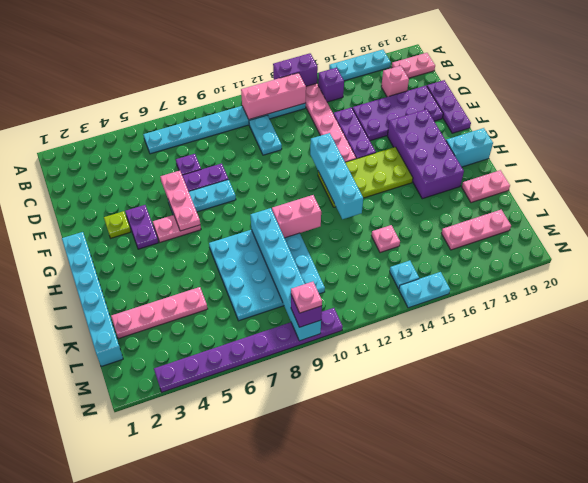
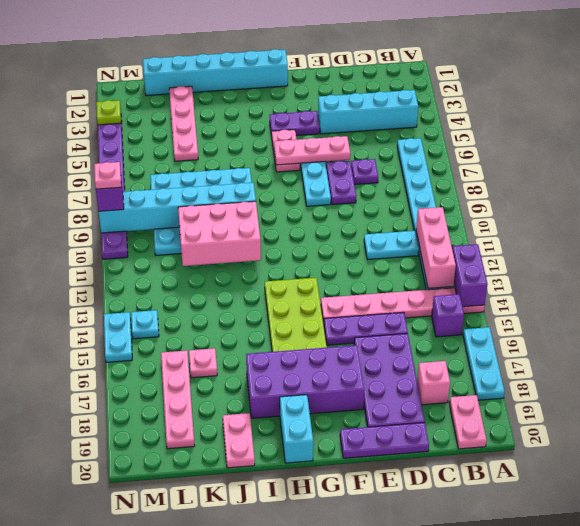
lime plate F3 level 1 -> lime plate N3 level 2
cyan brick F13:I13 level 2 -> cyan brick B4:E4 level 1
pink brick I10:I11 level 2 -> pink brick I10:K11 level 2
pink plate K14 level 1 -> pink plate K16 level 1
pink plate L17:L19 level 1 -> pink plate L16:L19 level 1

